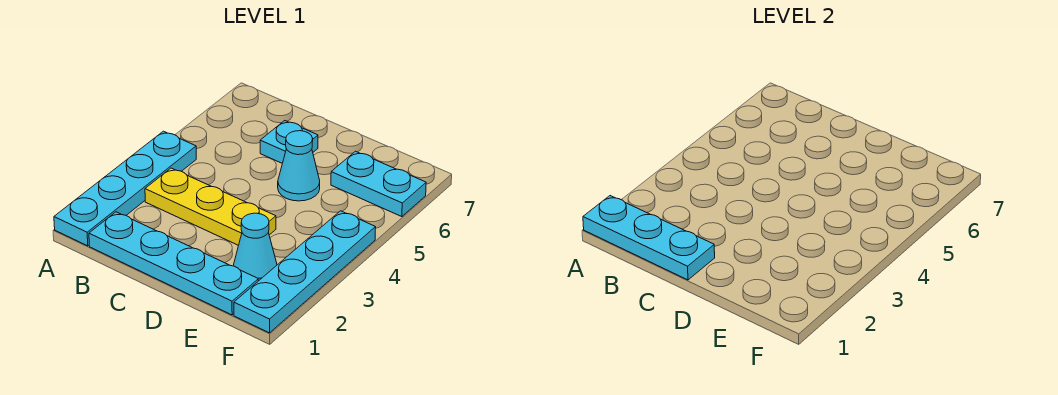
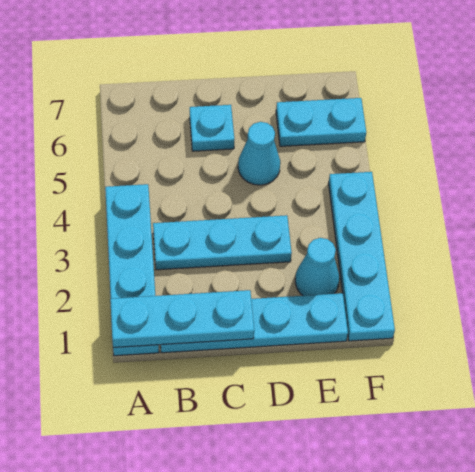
yellow plate B3:D3 level 1 -> cyan plate B3:D3 level 1

